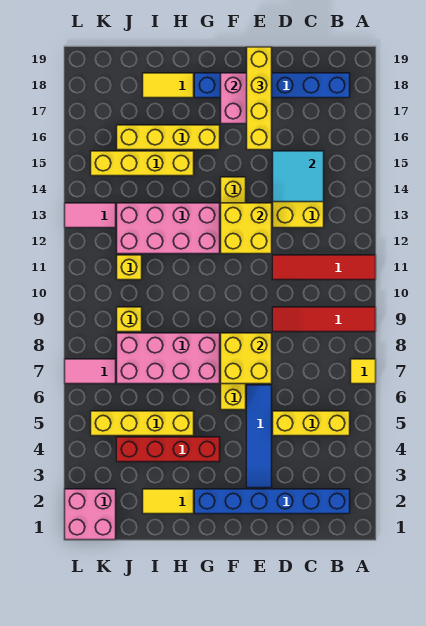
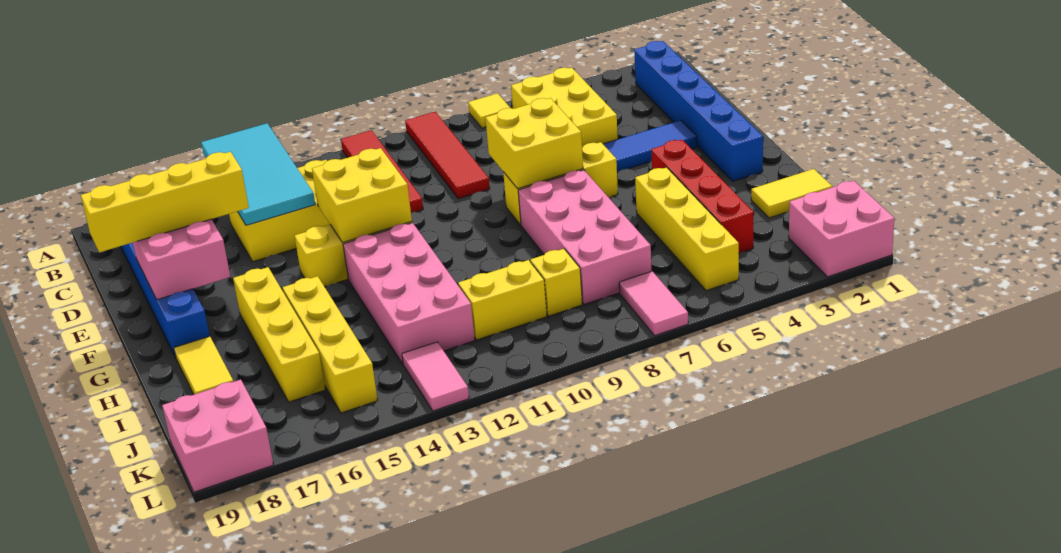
yellow brick B5:D5 level 1 -> yellow brick B5:D6 level 1
cyan tile C14:D15 level 2 -> cyan tile A14:D15 level 2
yellow tile H2:I2 level 1 -> yellow tile I1:I2 level 1
yellow brick J11 level 1 -> yellow brick J10:J11 level 1
none -> pink brick K18:L19 level 1

